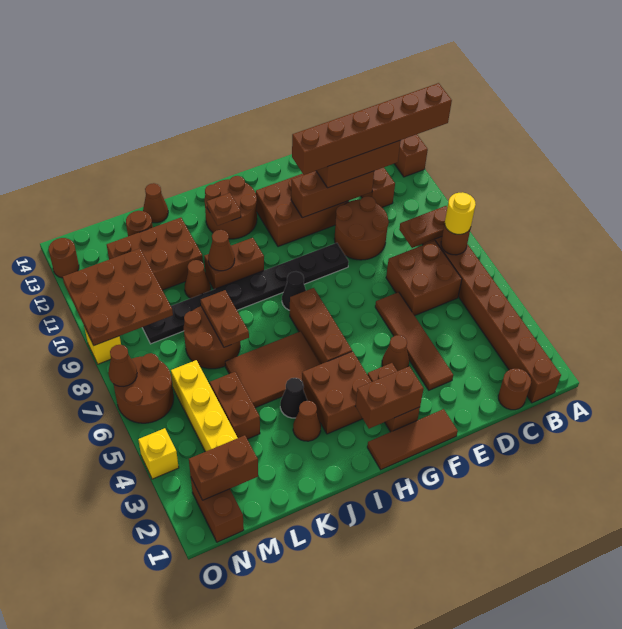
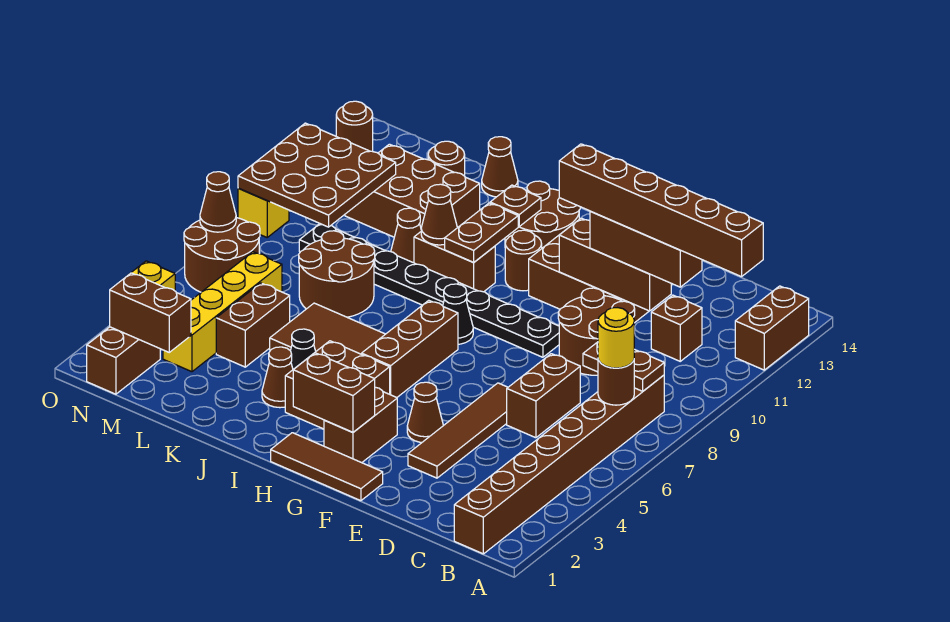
brown round brick C1 level 1 -> brown round brick H11 level 1
brown brick C6:D7 level 1 -> brown brick D6:D7 level 1
brown plate K7:K8 level 2 -> brown plate I10:I11 level 2

